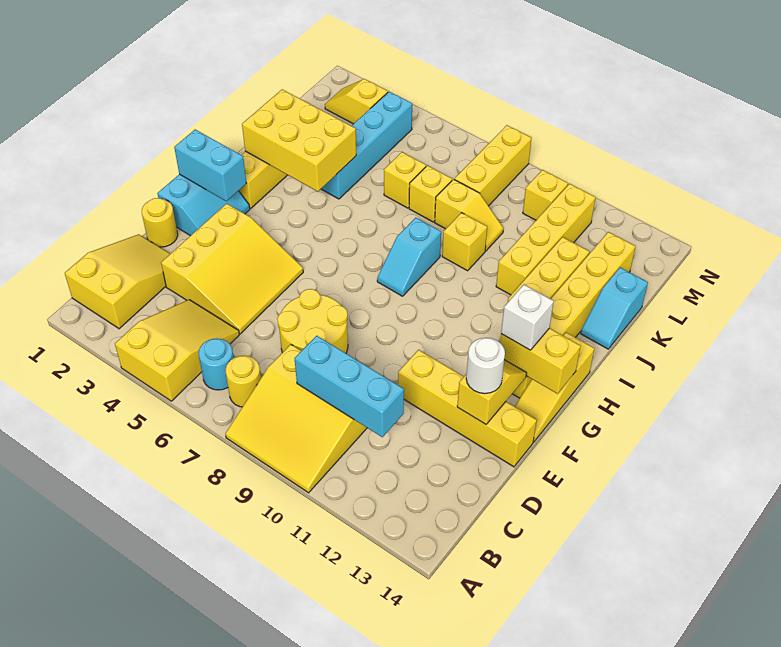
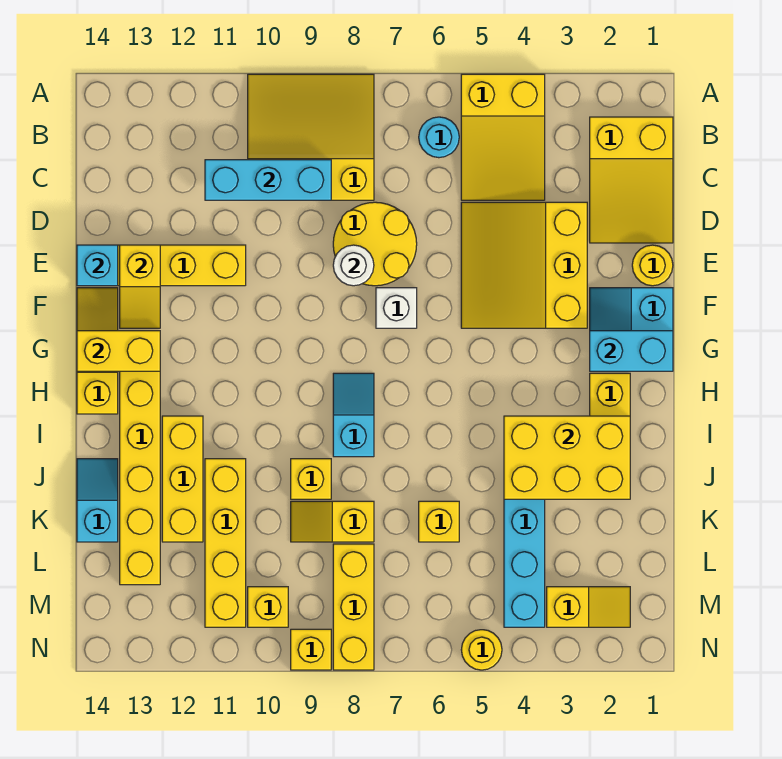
yellow round brick B7 level 1 -> yellow round brick N5 level 1
white round brick E13 level 3 -> white round brick E8 level 2
none -> cyan brick E14 level 2
white brick G13 level 3 -> white brick F7 level 1
yellow brick K7 level 1 -> yellow brick N9 level 1

